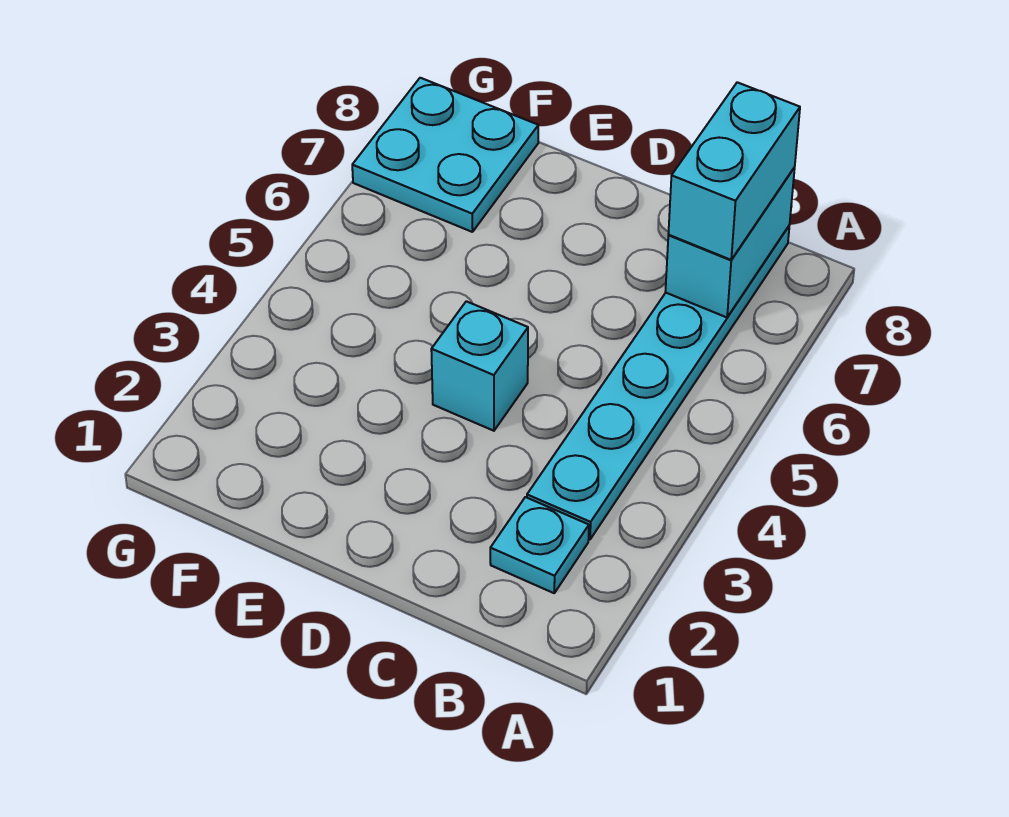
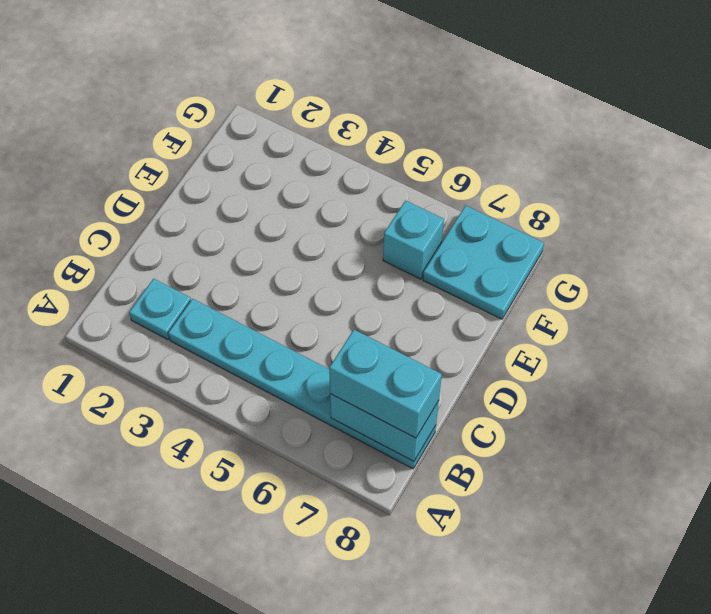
cyan brick D4 level 1 -> cyan brick F6 level 1

